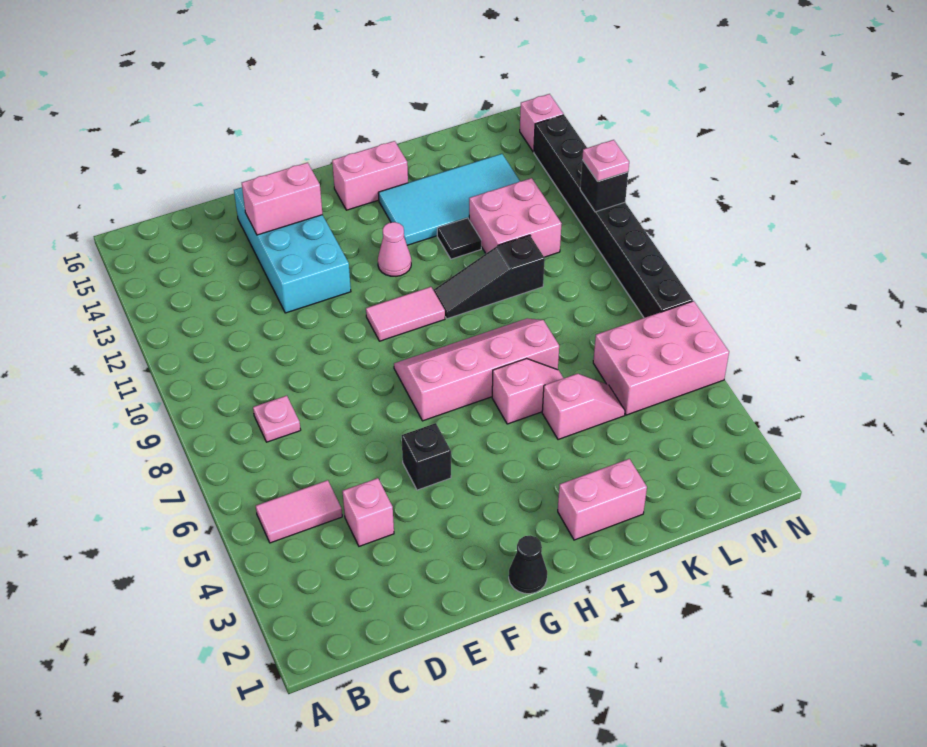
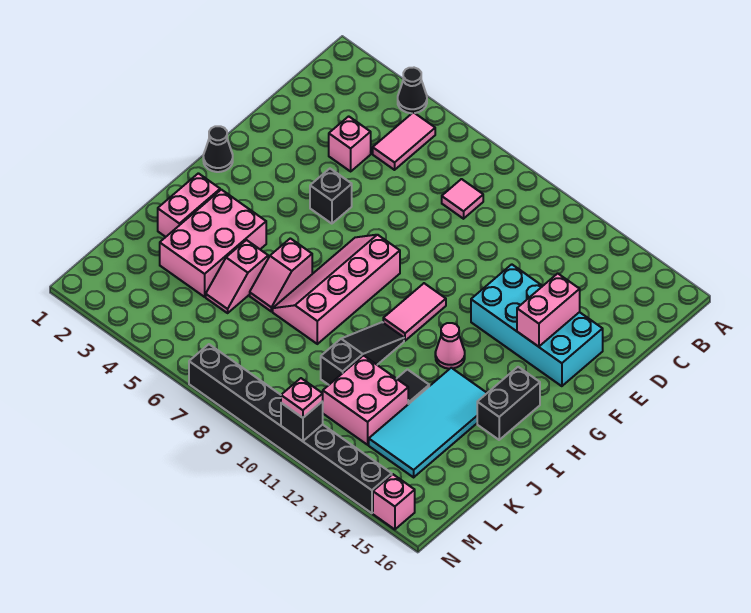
none -> black cone A4 level 1
pink plate C8 level 1 -> pink tile C8 level 1
pink slope G7:J8 level 1 top 7 -> pink slope G7:J8 level 1 top 8
pink brick H15:I15 level 1 -> black brick H15:I15 level 1
pink brick L5:N6 level 1 -> pink brick I3:K4 level 1

